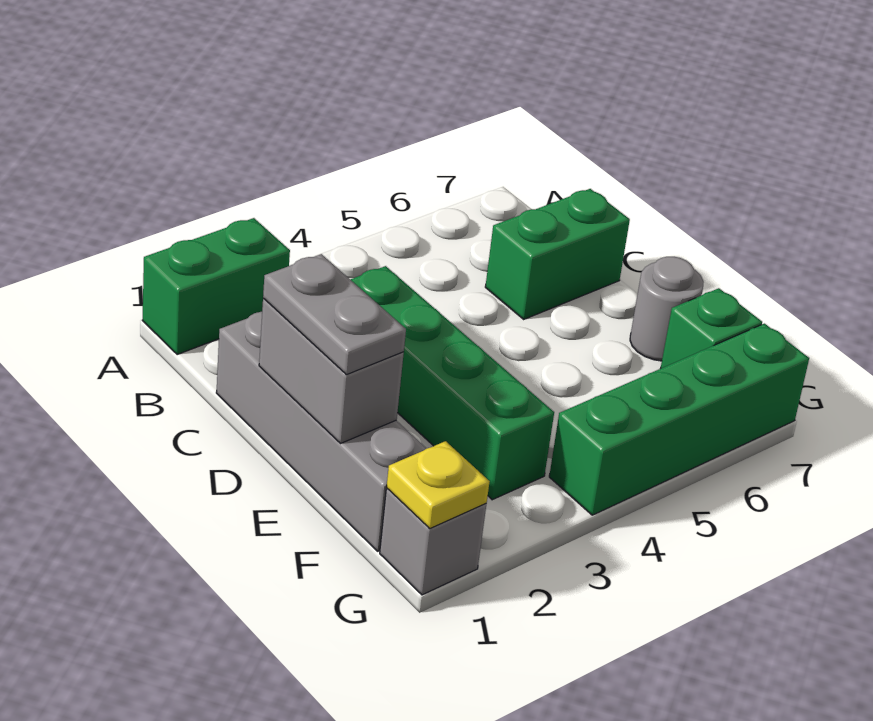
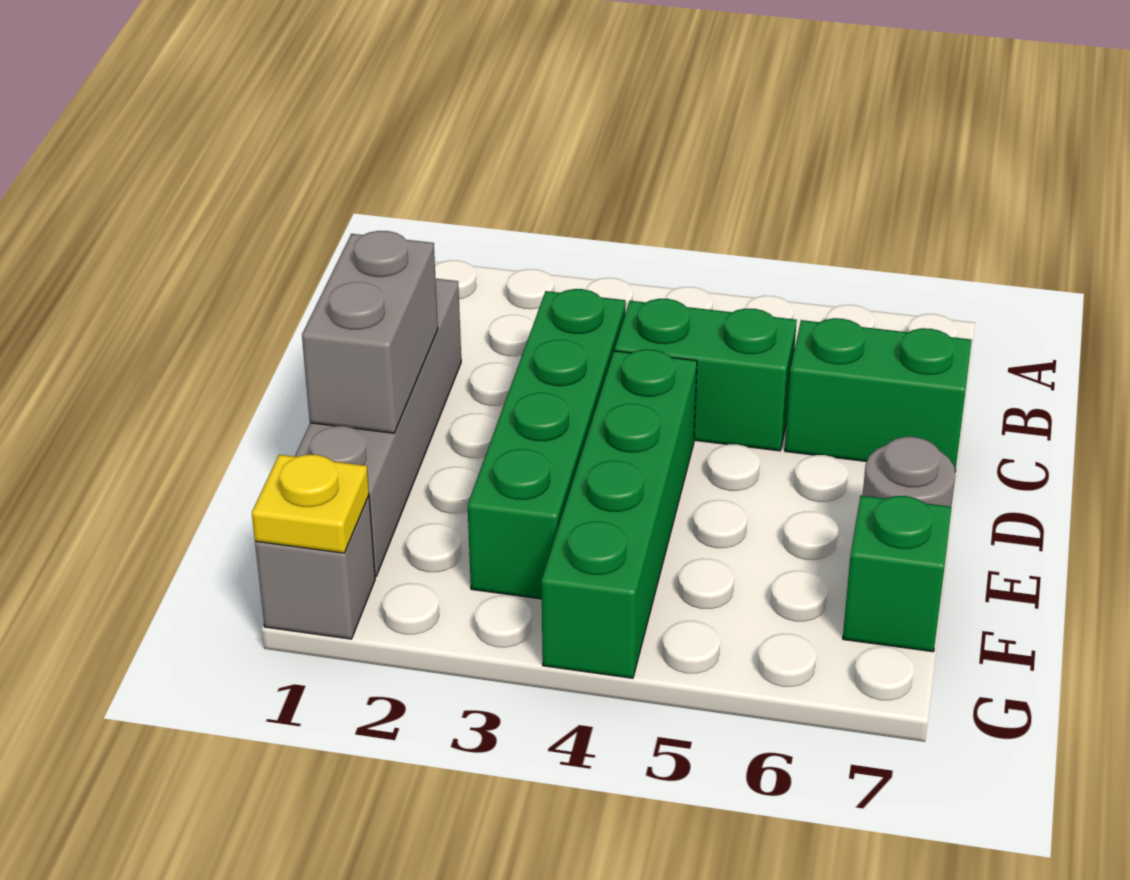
green brick A1:A2 level 1 -> green brick C4:C5 level 1
grey plate D1:E1 level 3 -> none
green brick G4:G7 level 1 -> green brick D4:G4 level 1

